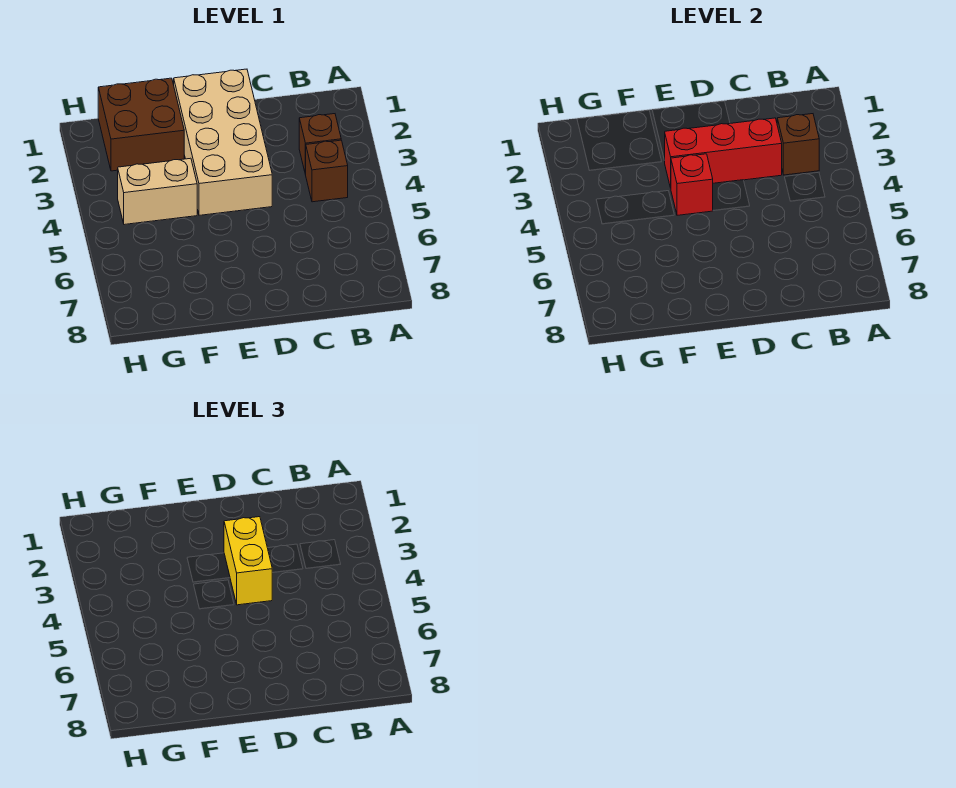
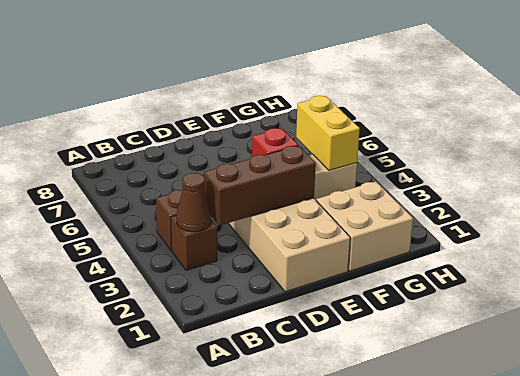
brown brick B3 level 2 -> brown cone B3 level 2
red brick C3:E3 level 2 -> brown brick C3:E3 level 2
yellow brick D3:D4 level 3 -> yellow brick G4:G5 level 2
brown brick F1:G2 level 1 -> tan brick F1:G2 level 1

